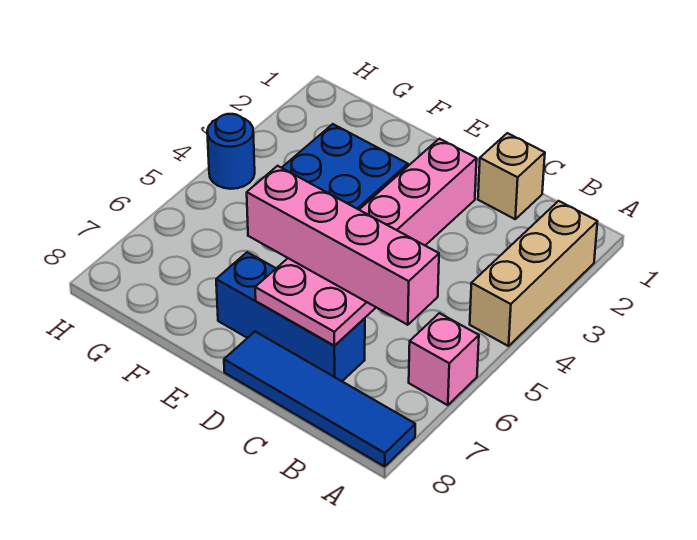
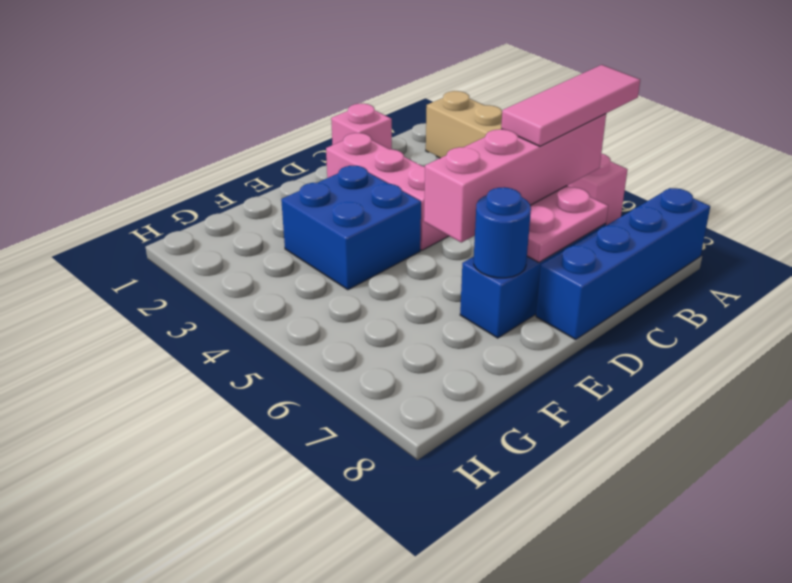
none -> pink tile A6:C6 level 4
blue tile A8:D8 level 1 -> blue brick A8:D8 level 1
tan brick C1 level 1 -> pink brick C1 level 1
blue round brick H4 level 1 -> blue round brick E7 level 2

